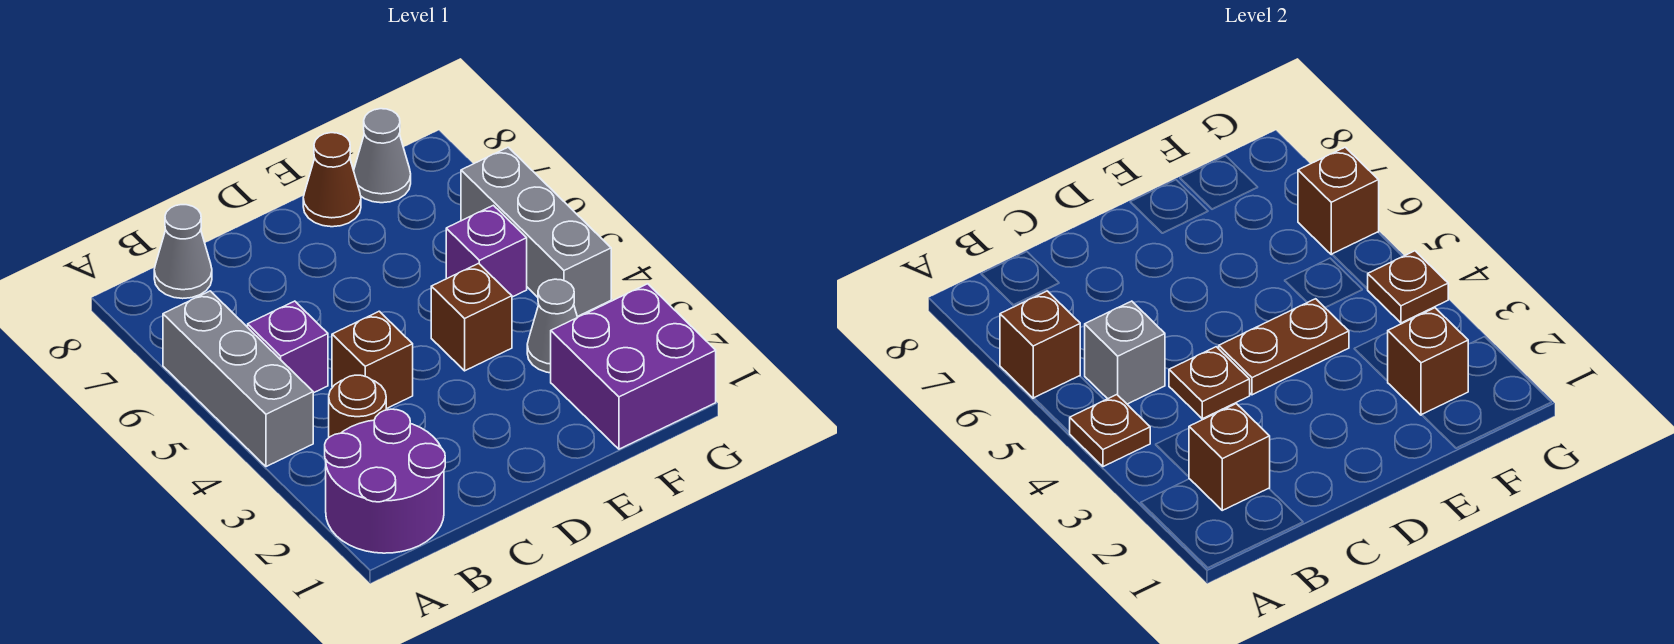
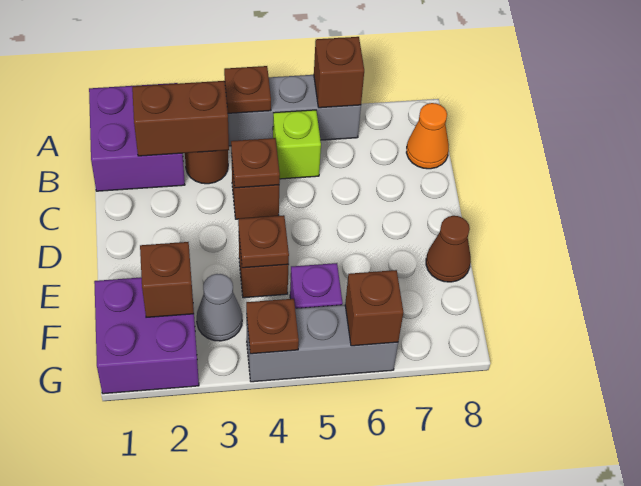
purple round brick A1:B2 level 1 -> purple brick A1:B2 level 1
brown brick B2 level 2 -> brown brick B2:B3 level 2
purple brick B5 level 1 -> lime brick B5 level 1
grey brick B5 level 2 -> none
grey cone B8 level 1 -> orange cone B8 level 1
brown plate D4:E4 level 2 -> brown plate E4 level 2
grey cone F8 level 1 -> none

